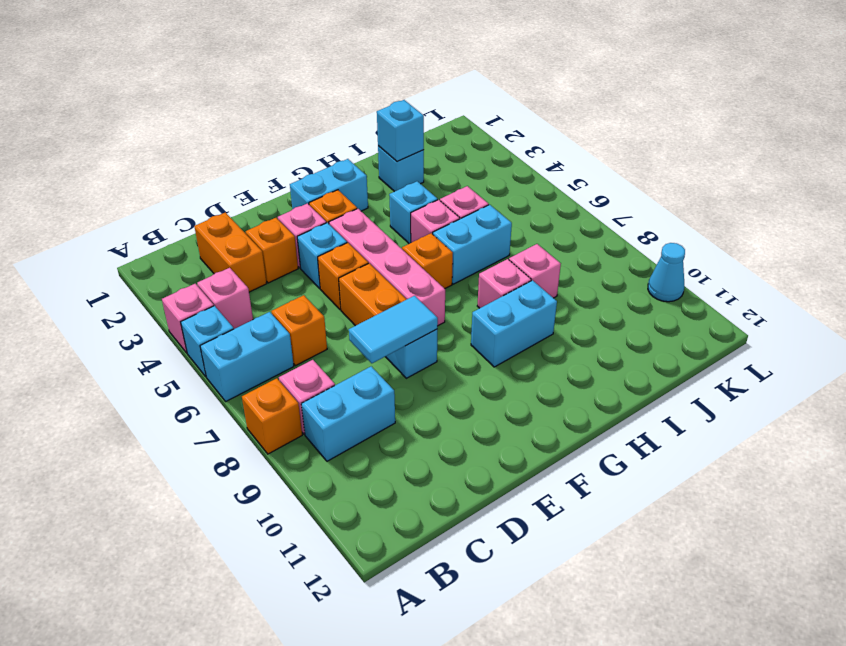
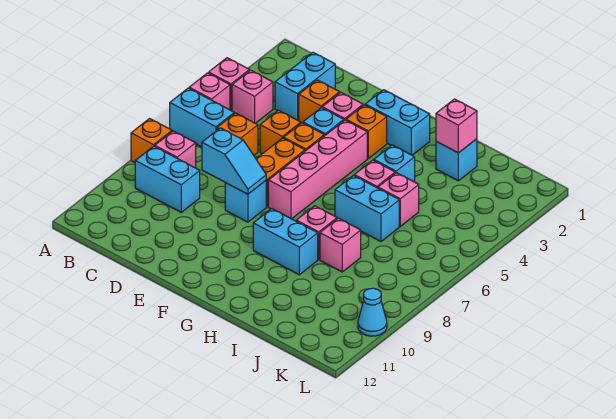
cyan brick A5 level 1 -> pink brick A5 level 1
orange brick C2:C3 level 1 -> cyan brick C2:C3 level 1
cyan tile D8:E8 level 2 -> cyan slope D8:E8 level 2 top D
orange brick G6 level 1 -> orange brick D5 level 1
cyan brick I2 level 2 -> pink brick I2 level 2

